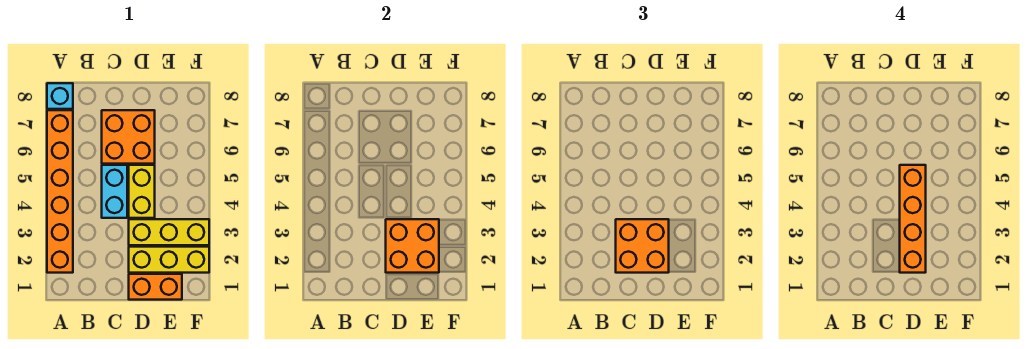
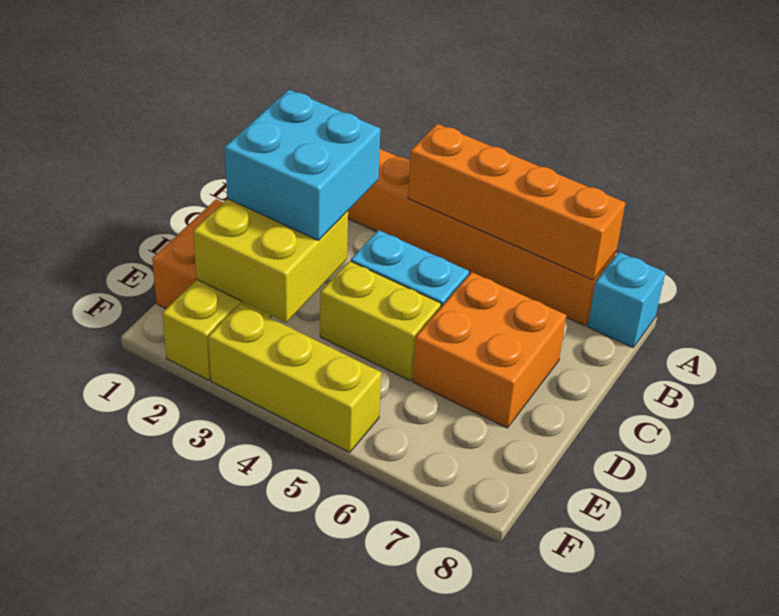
orange brick C2:D3 level 3 -> cyan brick C2:D3 level 3
orange brick D2:E3 level 2 -> yellow brick D2:E3 level 2
orange brick D2:D5 level 4 -> orange brick A4:A7 level 2
yellow brick D3:F3 level 1 -> yellow brick F3:F5 level 1

